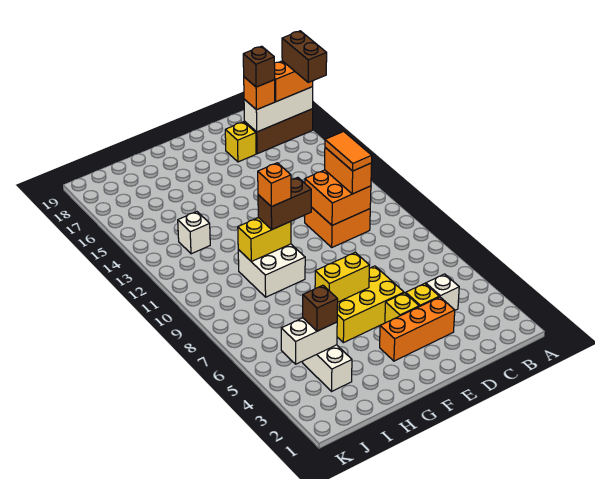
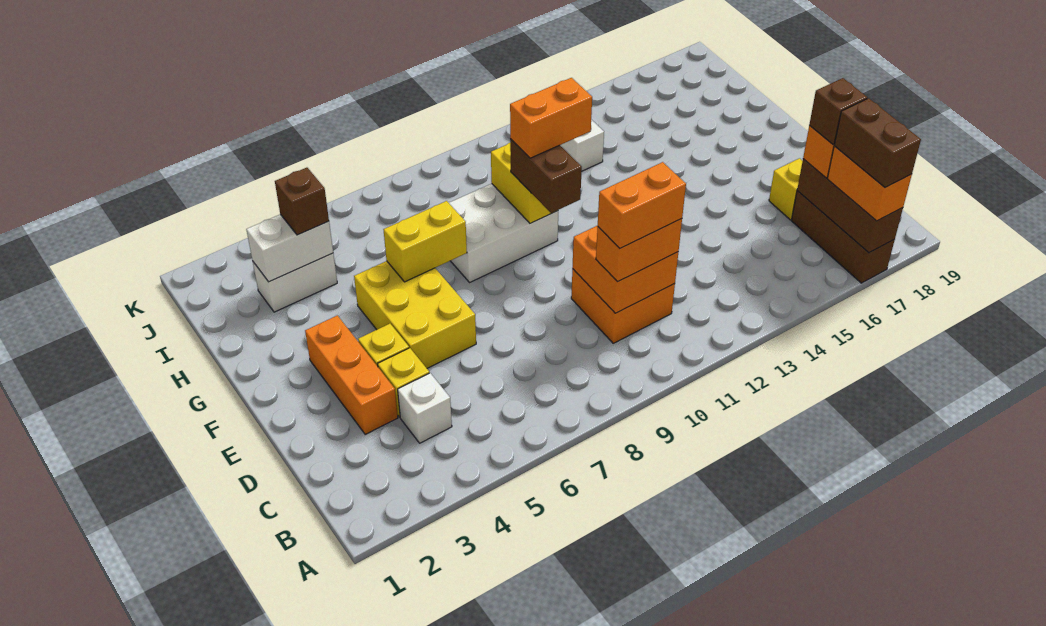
brown brick A16:A17 level 4 -> brown brick A17:B17 level 4
white brick A17:C17 level 2 -> brown brick A17:C17 level 2
orange tile C10:C11 level 4 -> orange brick C10:C11 level 4
yellow brick F6:G6 level 2 -> yellow brick G6:G7 level 2
white brick G9:H10 level 1 -> white brick G8:H10 level 1
orange brick G10 level 4 -> orange brick G10:G11 level 4
white brick I4:J4 level 2 -> white brick I3:I4 level 2

